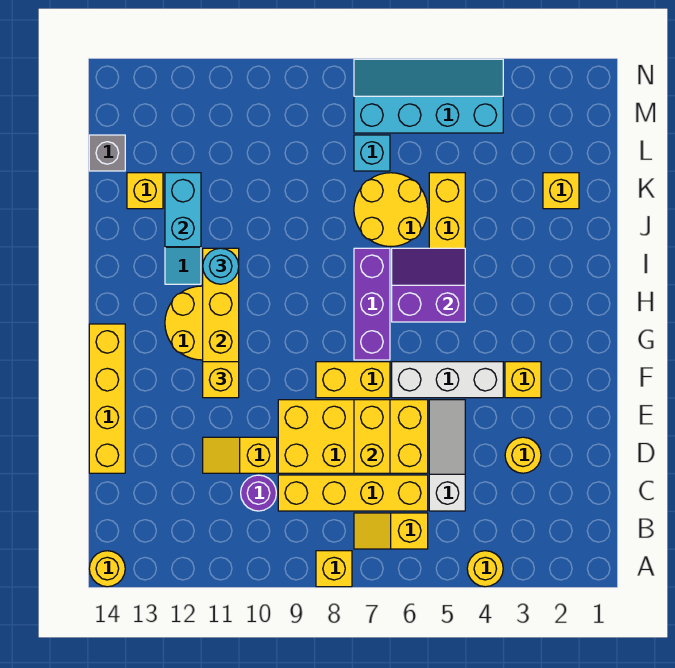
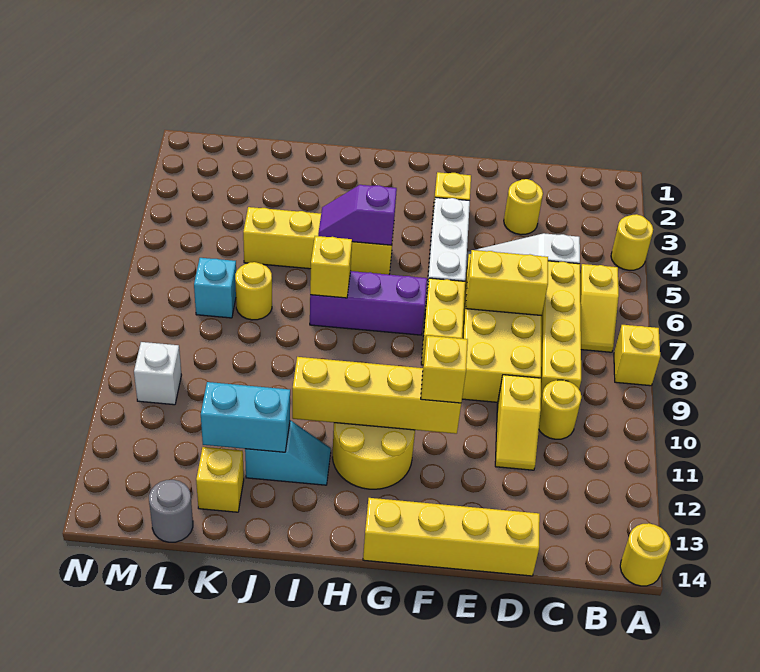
purple round brick C10 level 1 -> yellow round brick C10 level 1
purple slope H5:I6 level 2 top H -> purple slope H5:I5 level 2 top H
cyan round brick I11 level 3 -> none
yellow round brick J6:K7 level 1 -> yellow round brick K7 level 1
yellow brick K2 level 1 -> yellow brick I7 level 2
grey brick L14 level 1 -> grey round brick L14 level 1
cyan slope M4:N7 level 1 top M -> none
none -> white brick M10 level 1

